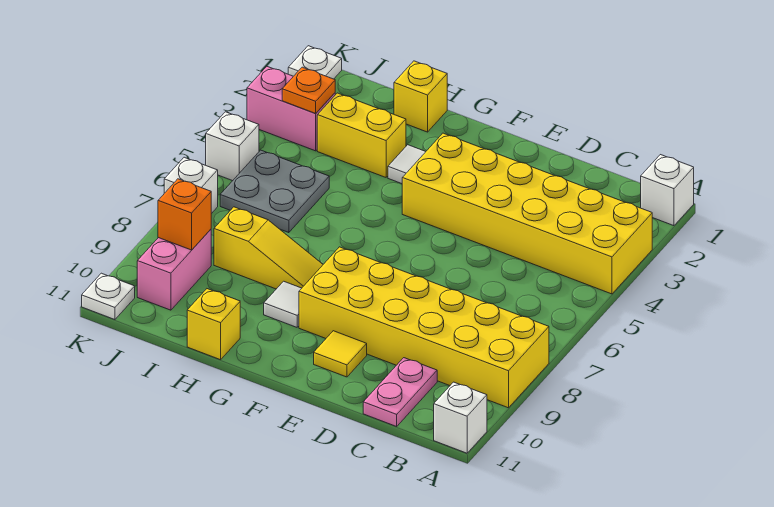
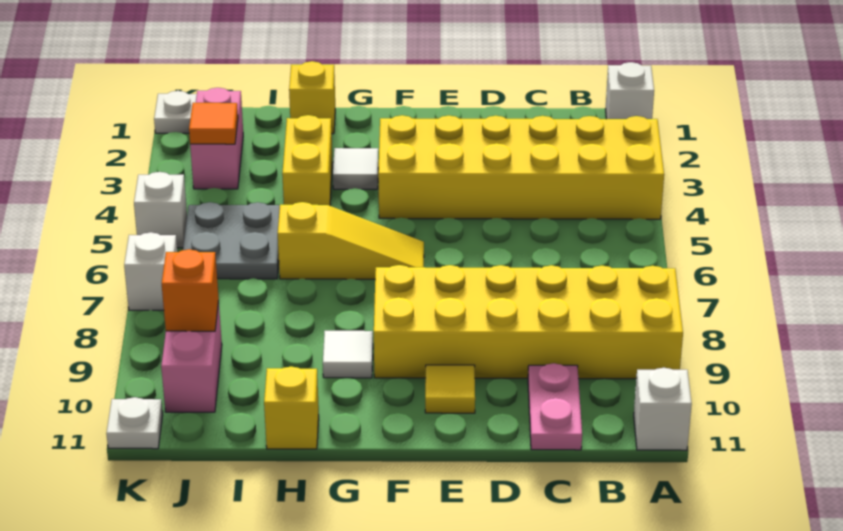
yellow slope G8:I8 level 1 top I -> yellow slope F6:H6 level 1 top H
yellow brick H3:I3 level 1 -> yellow brick H3:H4 level 1
pink brick J3:K3 level 1 -> pink brick J2:J3 level 1
orange plate J3 level 2 -> orange tile J3 level 2

